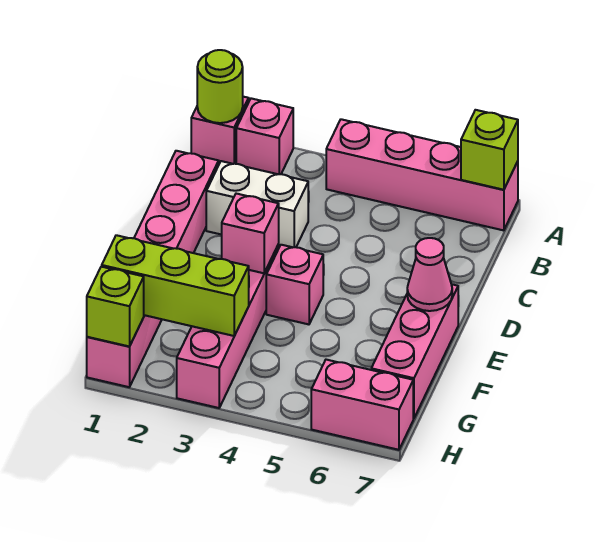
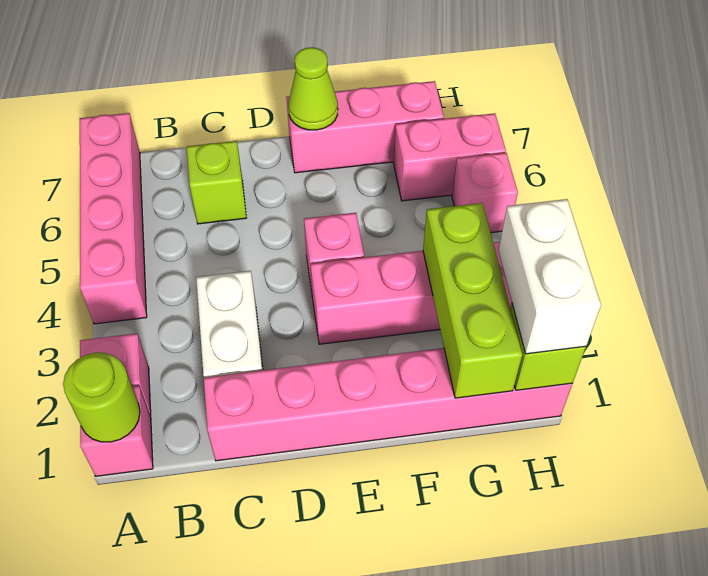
lime brick A7 level 2 -> lime brick C6 level 1
pink brick E3 level 2 -> pink brick H5 level 1
pink cone E7 level 2 -> lime cone E7 level 2
none -> white brick H1:H2 level 3
pink brick H6:H7 level 1 -> pink brick G6:H6 level 1

